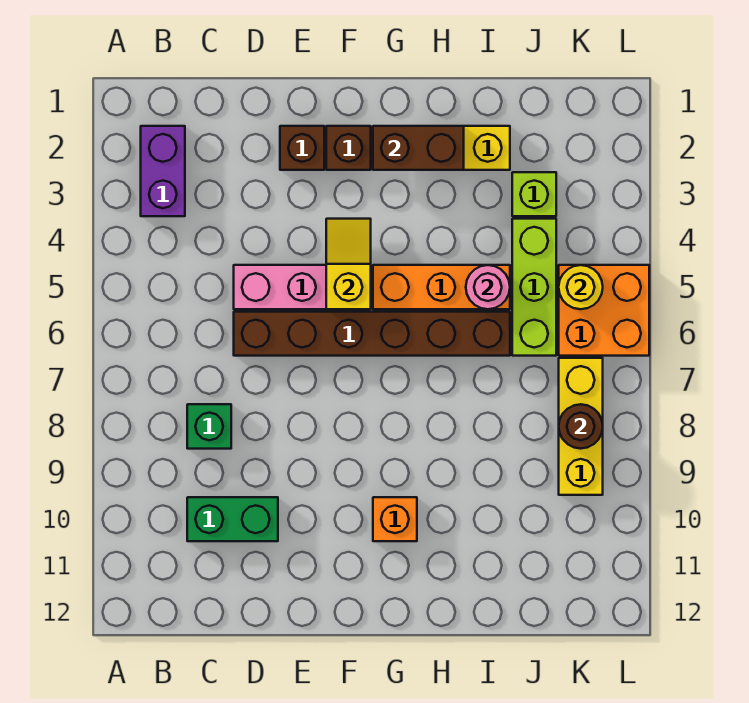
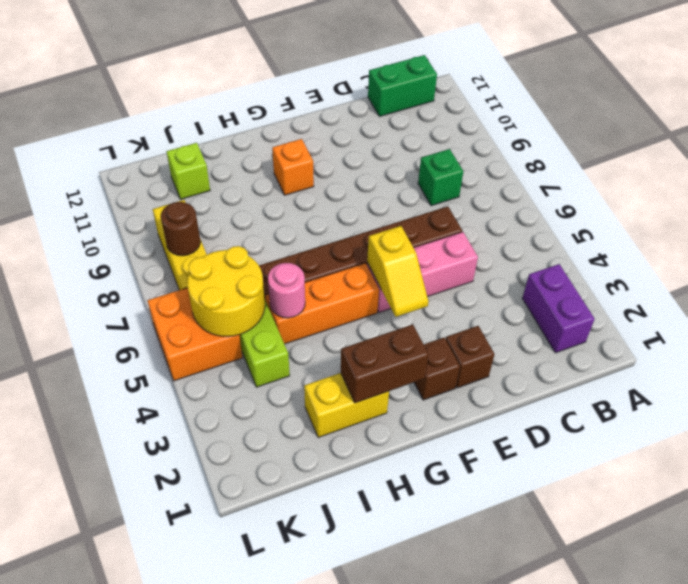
green brick C10:D10 level 1 -> green brick B12:C12 level 1
lime brick J3 level 1 -> lime brick J11 level 1
yellow round brick K5 level 2 -> yellow round brick J5:K6 level 2

